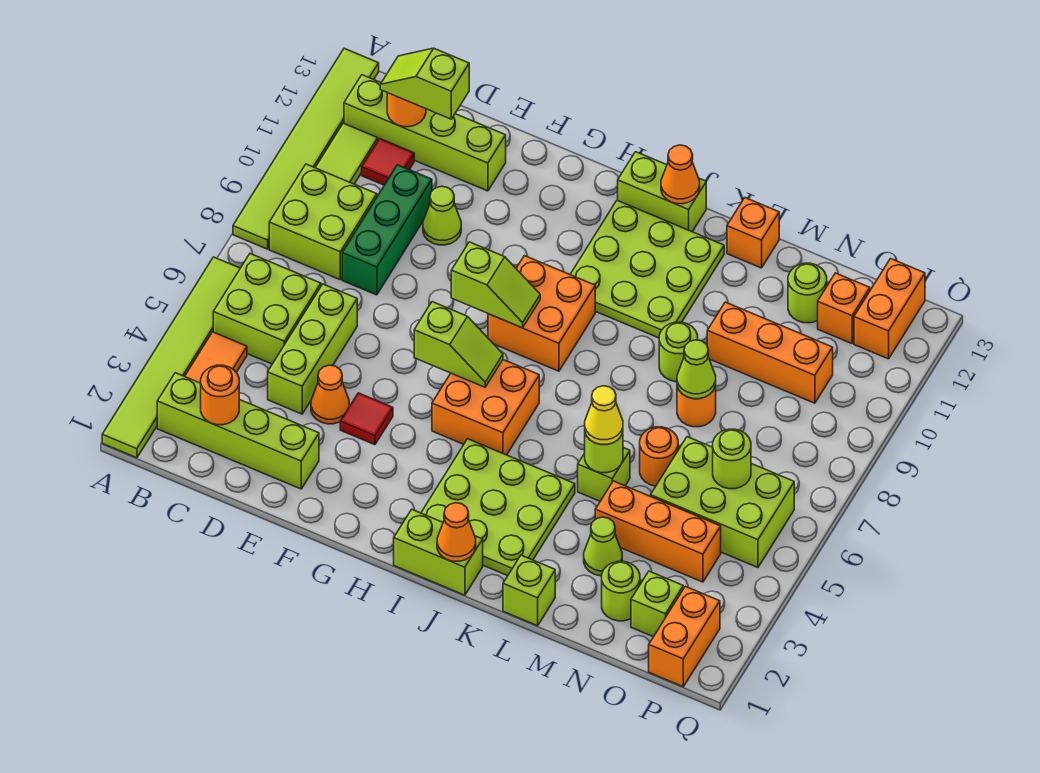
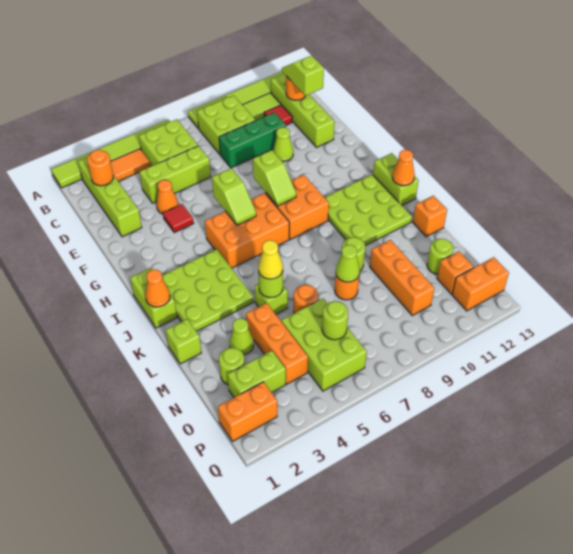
orange brick H5:I6 level 1 -> orange brick H5:I7 level 1
lime brick O2 level 1 -> lime brick O2:O3 level 1

